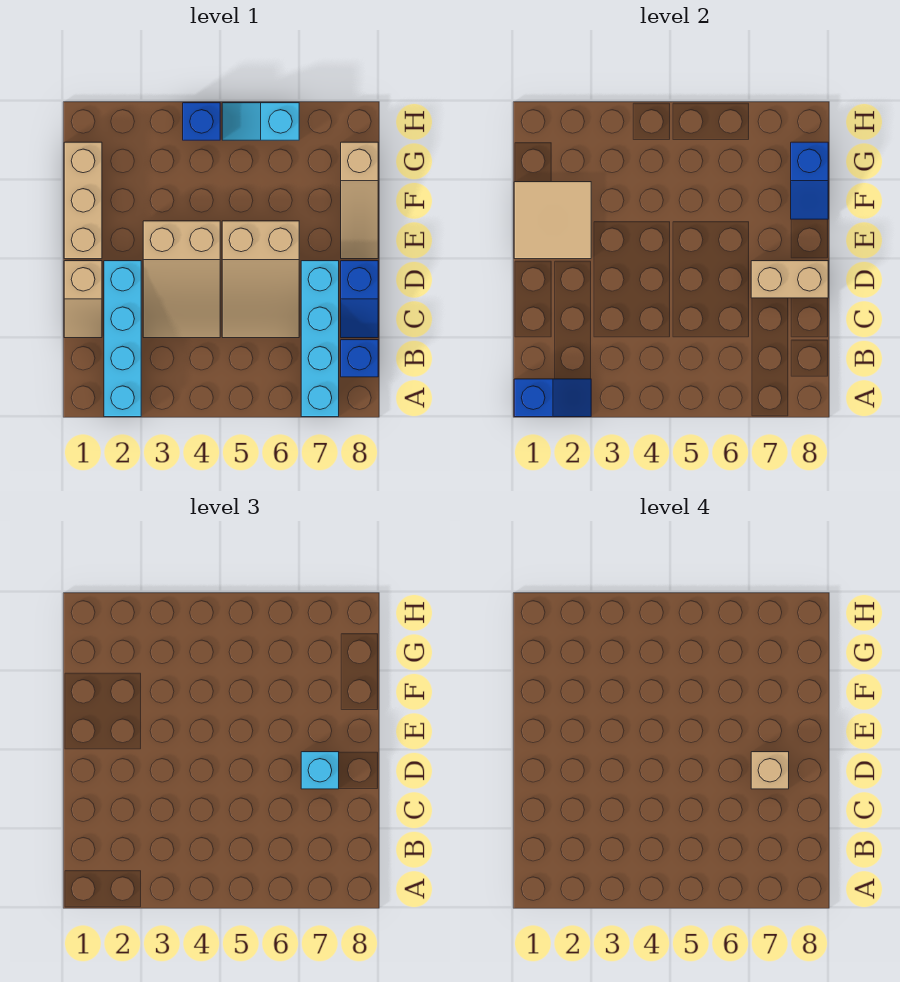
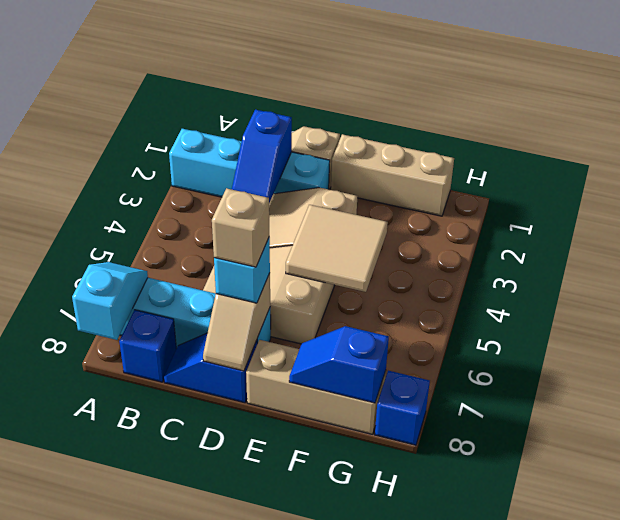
blue slope A1:A2 level 2 top 1 -> blue slope C2:C3 level 2 top 2
tan brick D7:D8 level 2 -> tan slope D7:D8 level 2 top 7
tan tile E1:F2 level 2 -> tan tile E4:F5 level 2
tan slope E8:G8 level 1 top G -> tan brick E8:G8 level 1
blue brick H4 level 1 -> blue brick H8 level 1
cyan slope H5:H6 level 1 top 6 -> cyan slope A7:A8 level 2 top 8

